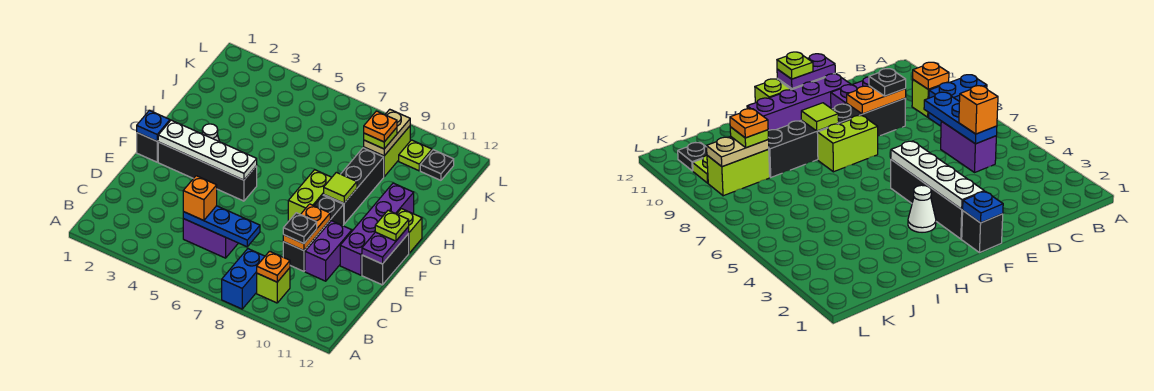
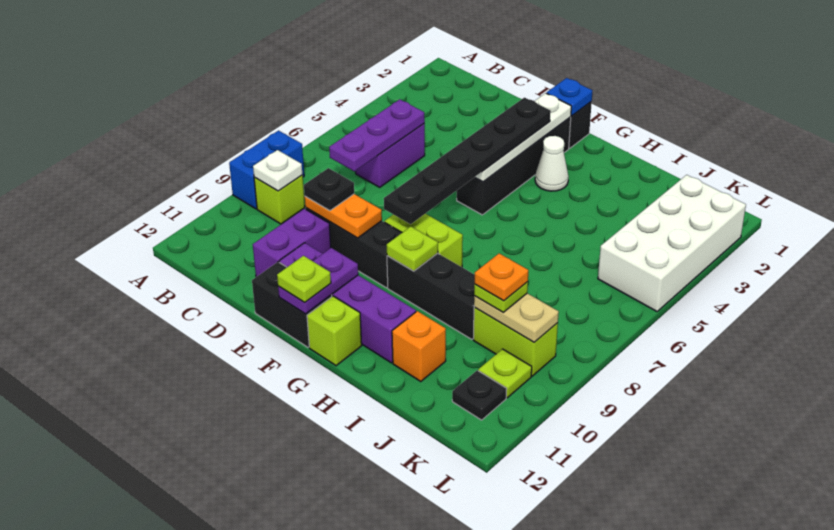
blue brick A8:B8 level 1 -> blue brick A8:A9 level 1
orange plate B9 level 2 -> white plate B9 level 2
blue plate C5:C7 level 2 -> purple plate C5:C7 level 2
orange brick C5 level 3 -> orange brick I11 level 1
purple brick D10:E10 level 1 -> purple brick D10:D11 level 1
purple plate E12:F12 level 2 -> purple plate F11:F12 level 2
none -> black plate F3:F8 level 3
lime tile G9 level 2 -> lime plate G9 level 2
none -> white brick K2:L5 level 1

